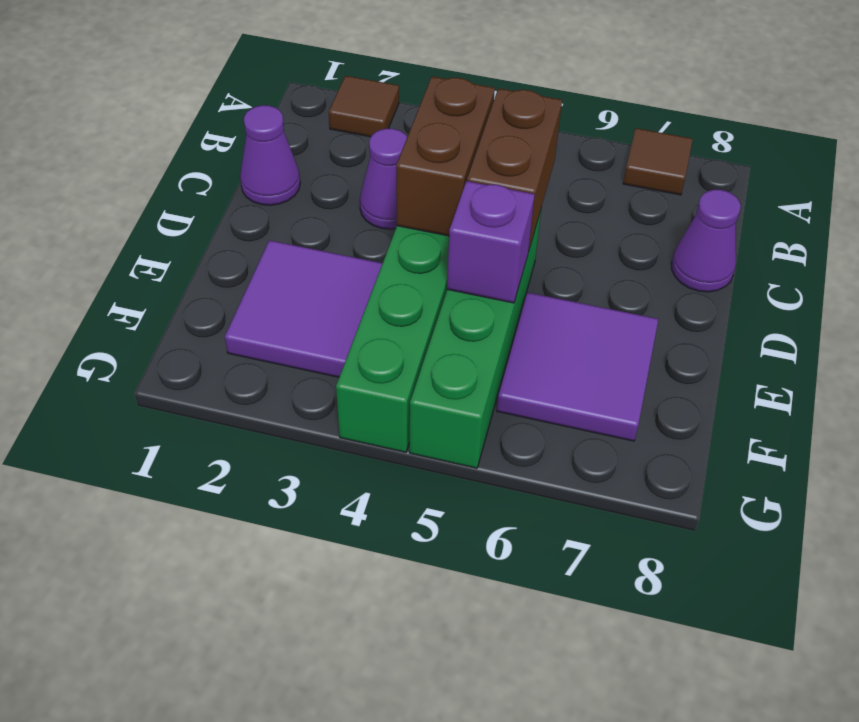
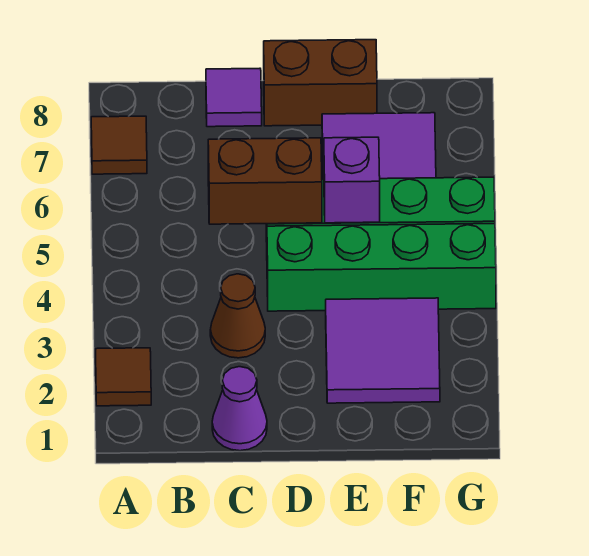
purple cone C3 level 1 -> brown cone C3 level 1
brown brick C4:D4 level 2 -> brown brick D8:E8 level 1
purple cone C8 level 1 -> purple tile C8 level 1

